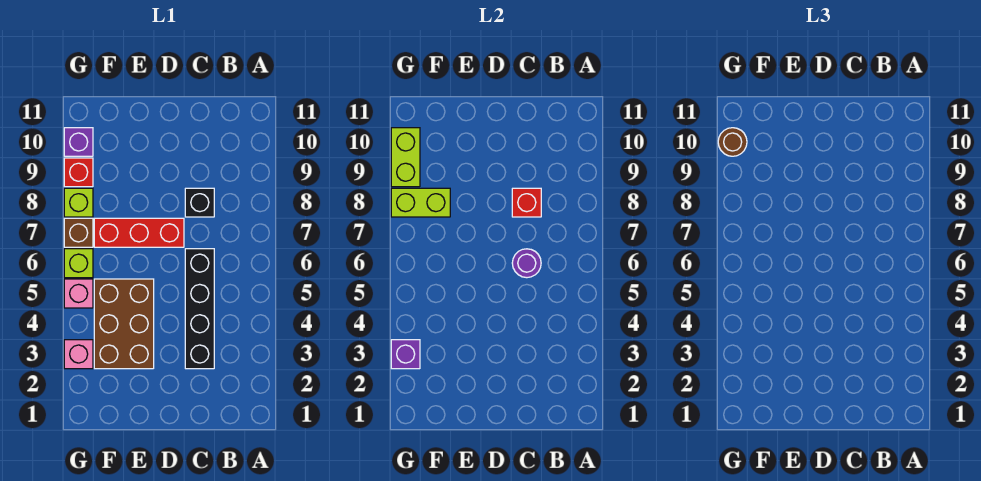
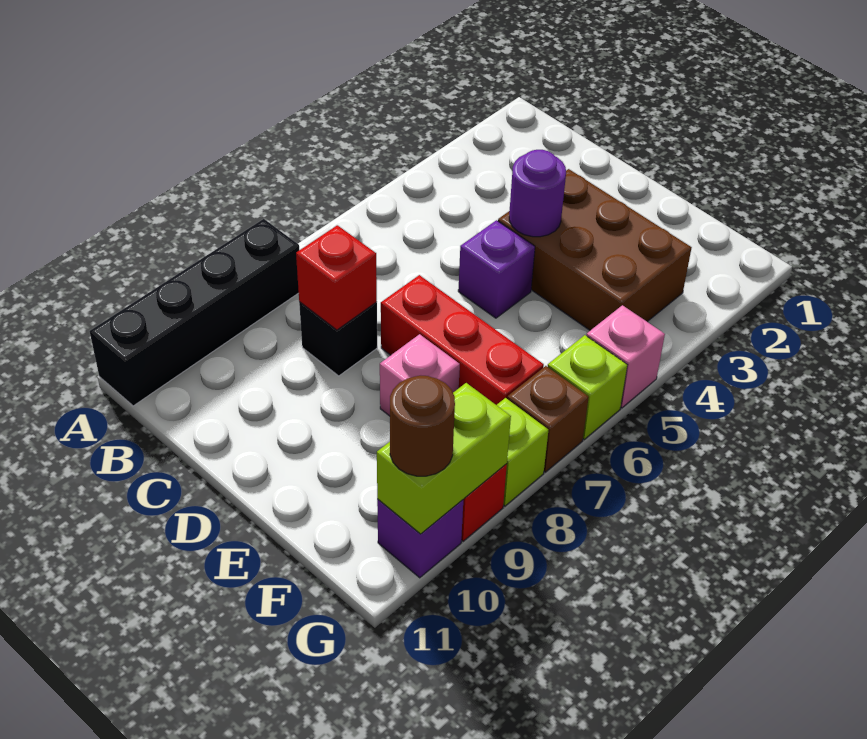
black brick C3:C6 level 1 -> black brick A8:A11 level 1
purple round brick C6 level 2 -> purple round brick D4 level 2
brown brick E3:F5 level 1 -> brown brick D3:F4 level 1
lime brick F8:G8 level 2 -> none
pink brick G3 level 1 -> pink brick E8 level 1
purple brick G3 level 2 -> purple brick D5 level 1

